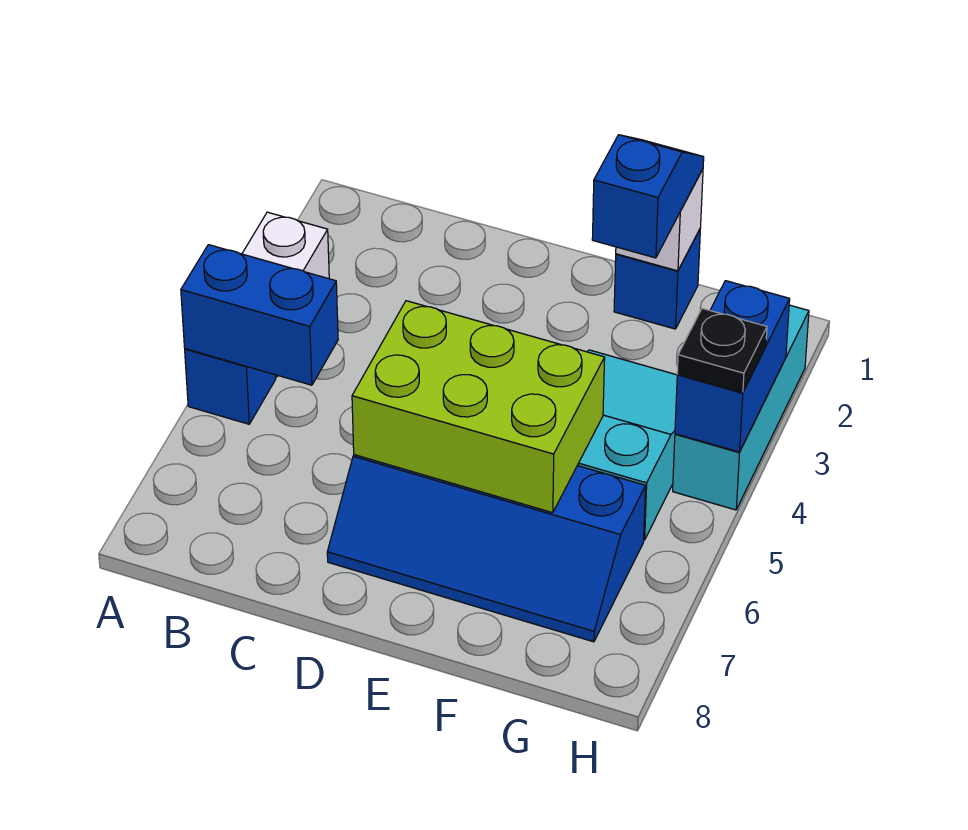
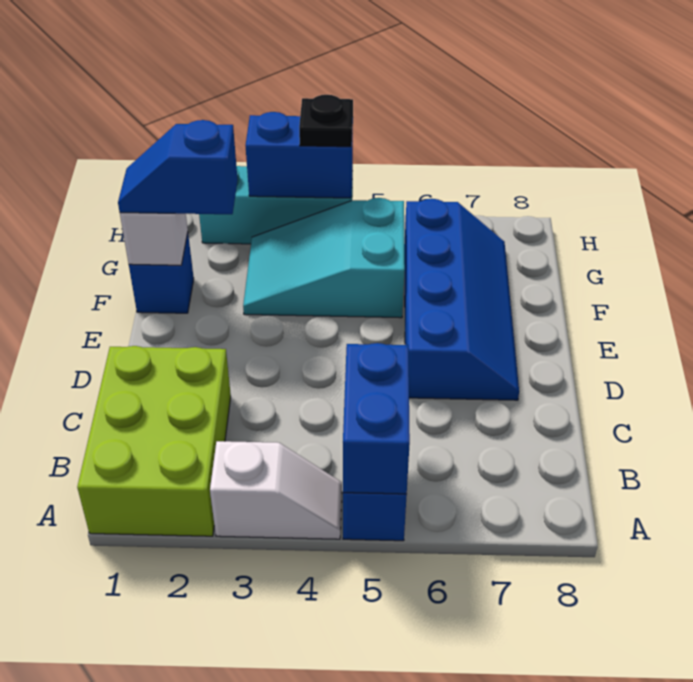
lime brick D5:F6 level 2 -> lime brick A1:C2 level 1

